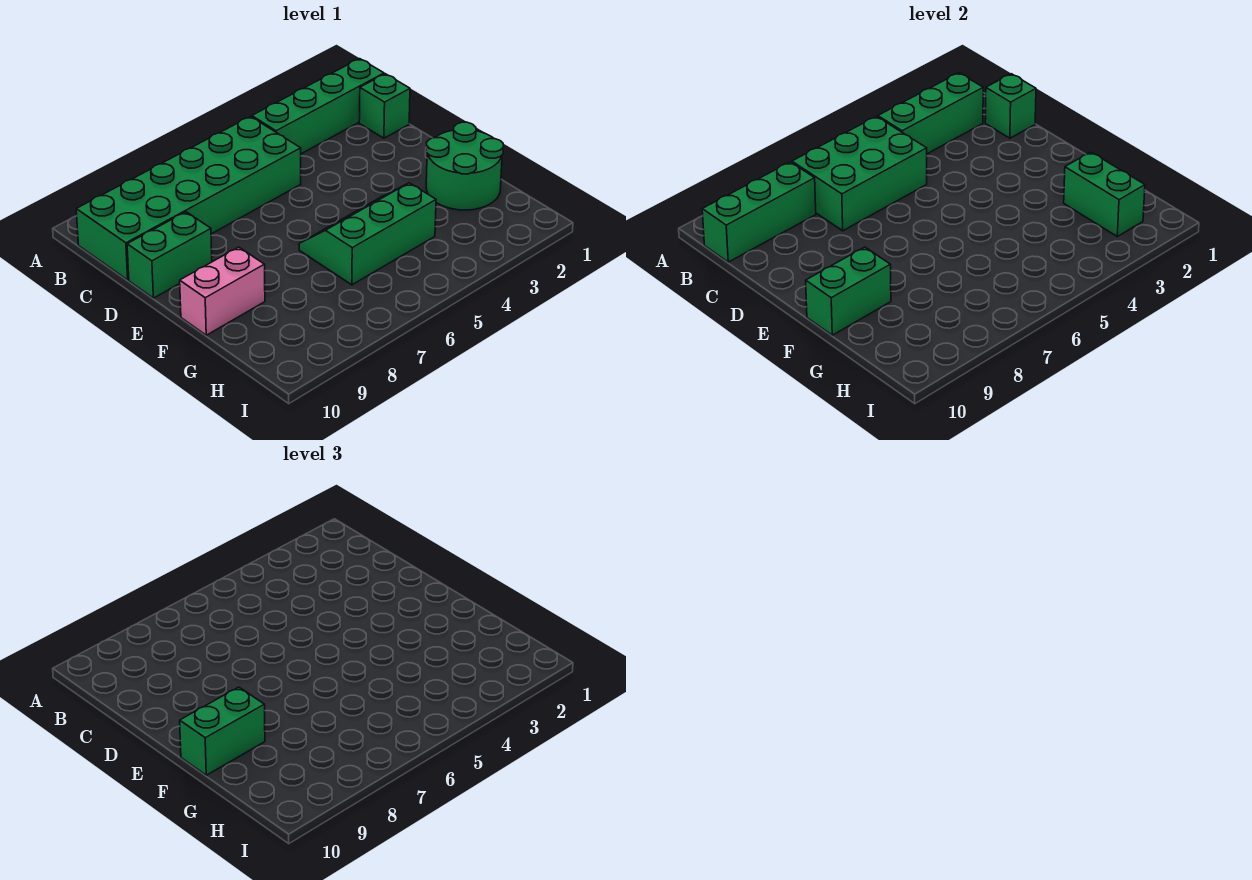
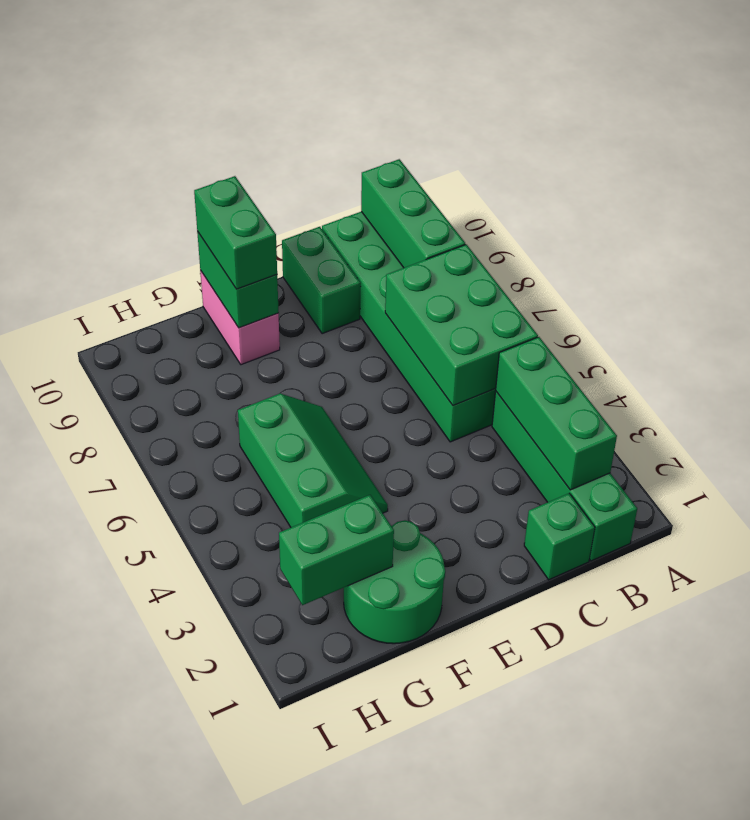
green brick C1 level 2 -> none

